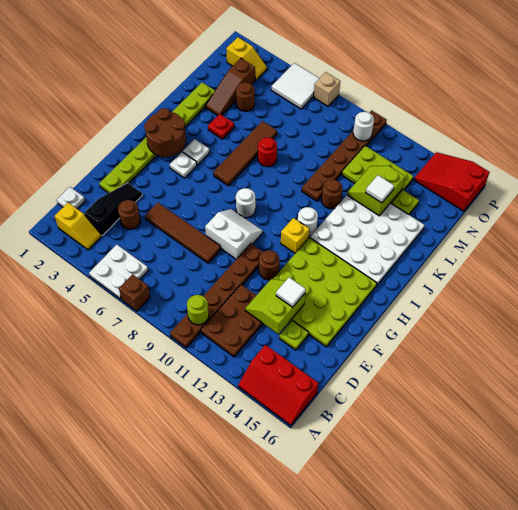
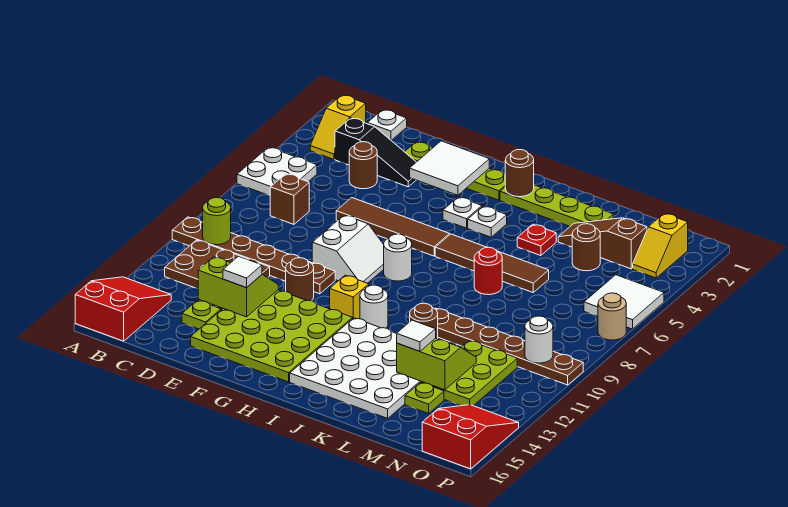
brown brick A7 level 1 -> brown brick C7 level 1
red slope A14:B16 level 1 top B -> red slope A14:B16 level 1 top 16
brown tile E5:E8 level 1 -> brown tile E6:H6 level 1
none -> white tile F2:G3 level 2
brown round brick H2:I3 level 2 -> brown round brick I2 level 2
tan brick P7 level 1 -> tan round brick P7 level 1

